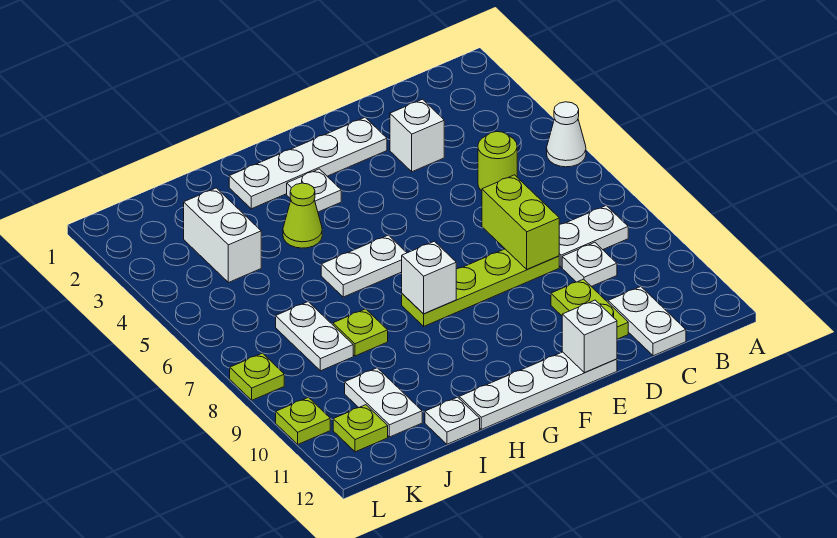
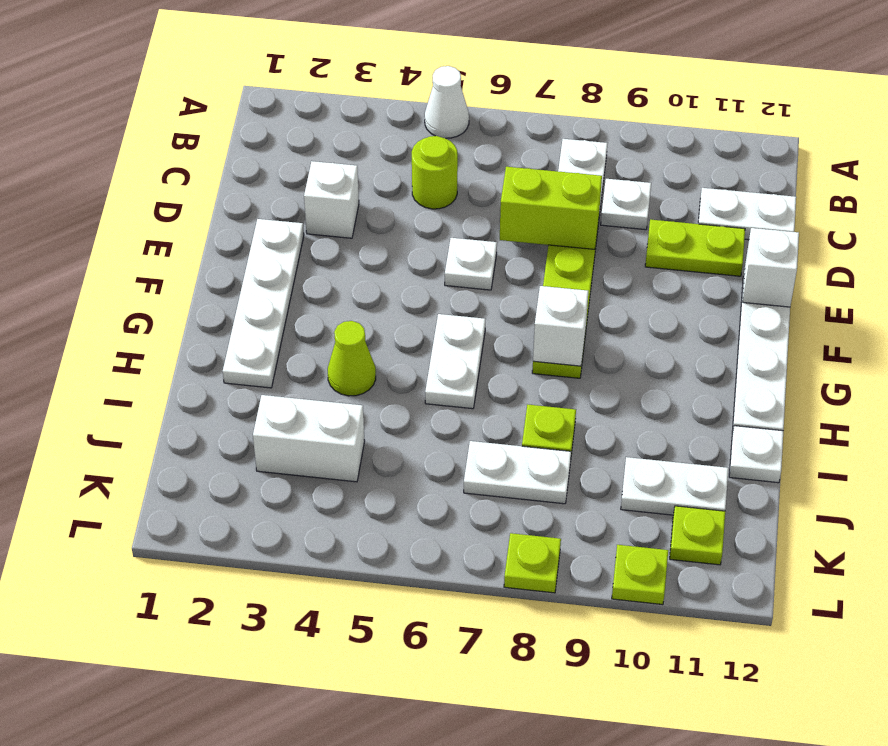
white plate G3 level 1 -> white plate E6 level 1

